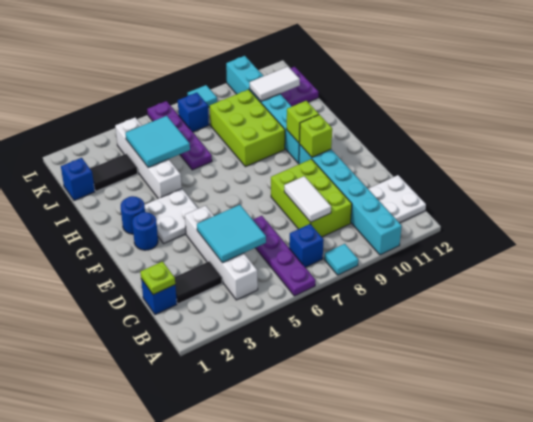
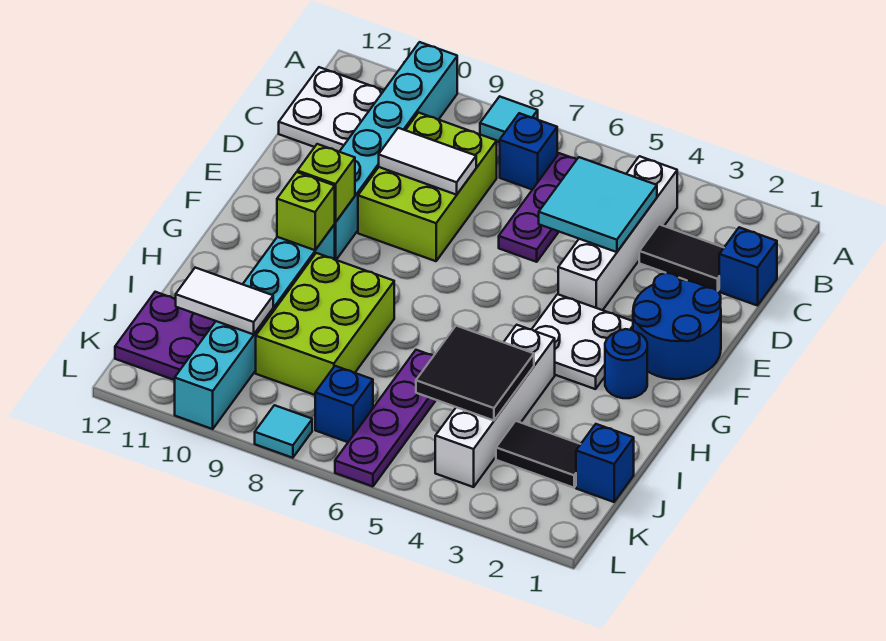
purple plate A6:D6 level 1 -> purple plate B6:D6 level 1
lime plate C1 level 2 -> none
white tile C8:D8 level 2 -> white tile D8:D9 level 2
blue round brick F2 level 1 -> blue round brick E1:F2 level 1
cyan tile I4:J5 level 2 -> black tile I4:J5 level 2

